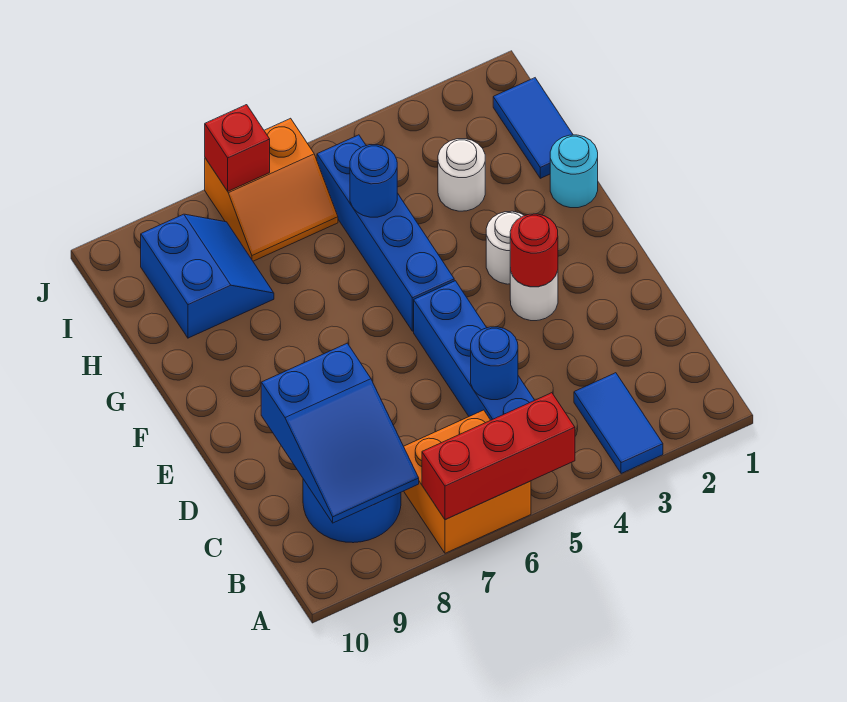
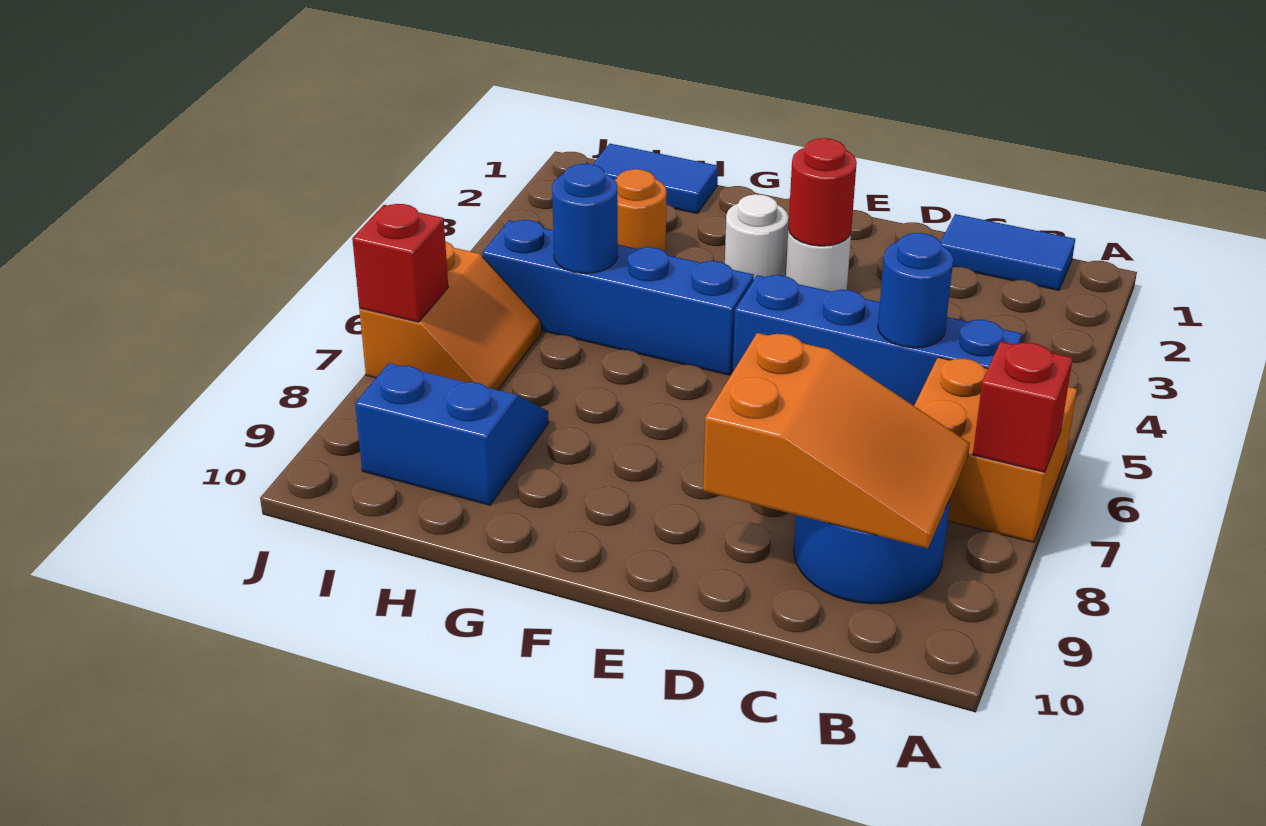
blue tile A3:B3 level 1 -> blue tile B1:C1 level 1
red brick A5:A7 level 2 -> red brick A7 level 2
blue slope B8:D9 level 2 top D -> orange slope B8:D9 level 2 top D
cyan round brick G1 level 1 -> none
white round brick H3 level 1 -> orange round brick H3 level 1

